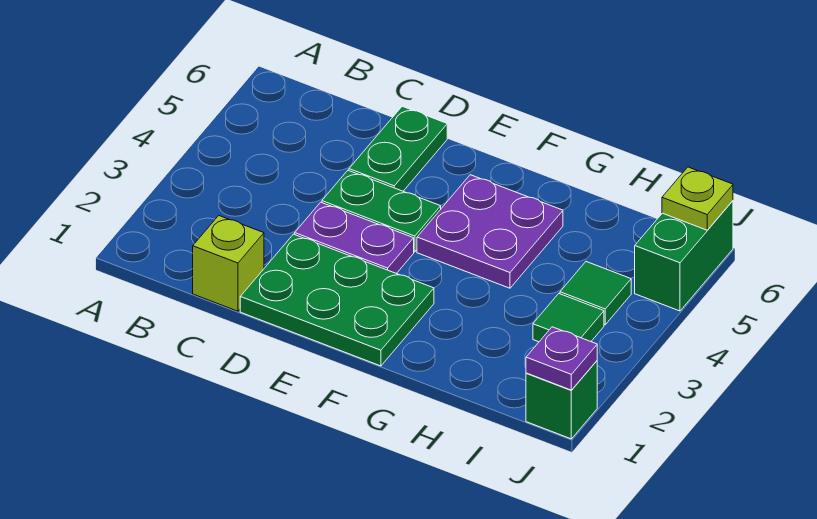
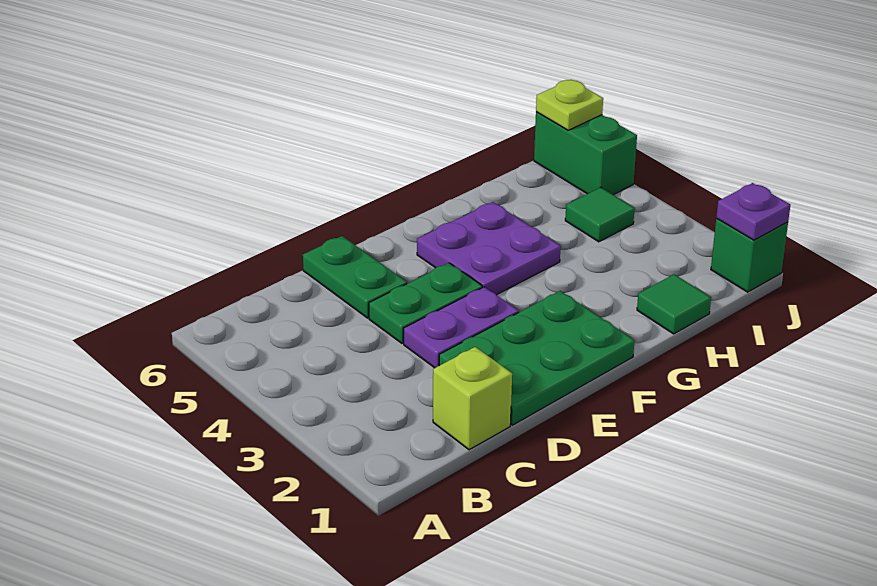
green tile I3 level 1 -> green tile H1 level 1

